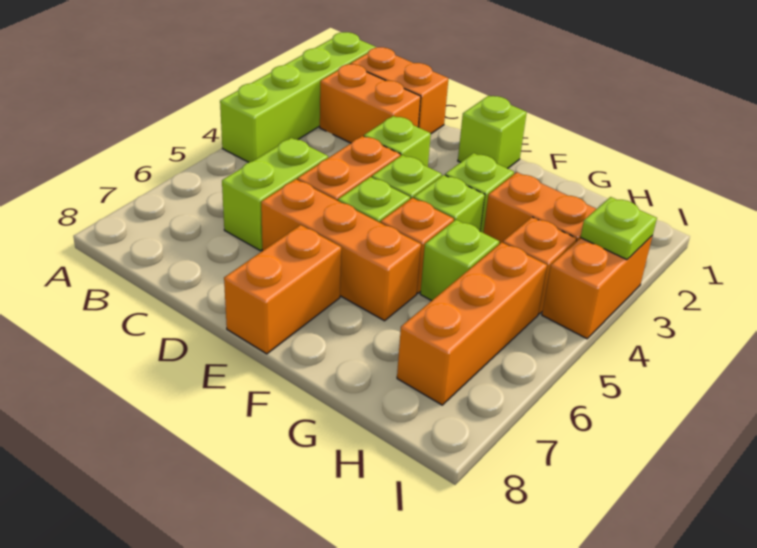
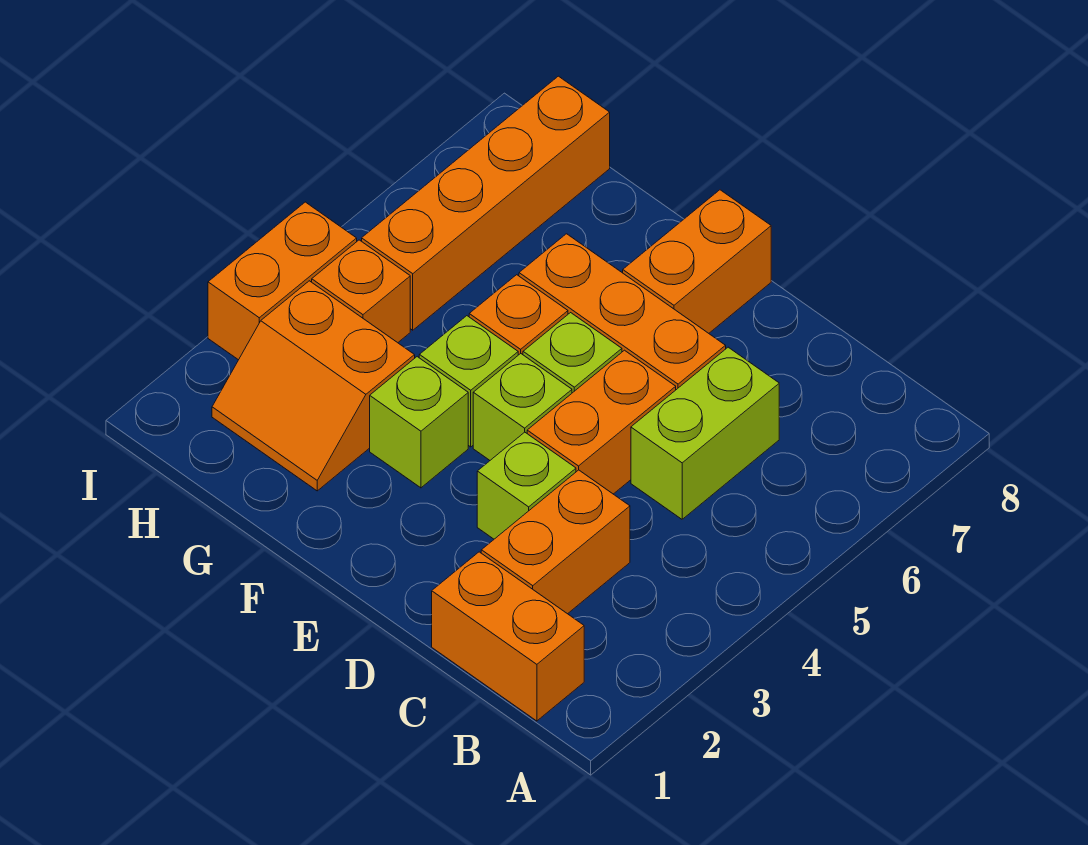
lime brick A1:A4 level 1 -> none
orange brick B2:C2 level 1 -> orange brick C2:C3 level 1
lime brick E1 level 1 -> none
lime brick G5 level 1 -> none
orange brick H5:H7 level 1 -> orange brick H5:H8 level 1
lime plate I3 level 2 -> none

